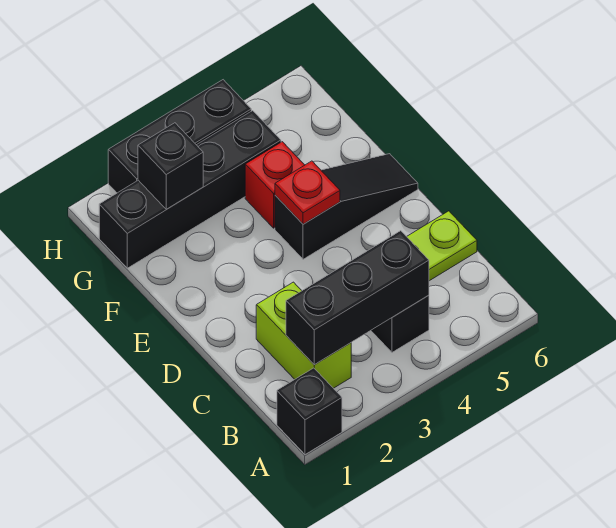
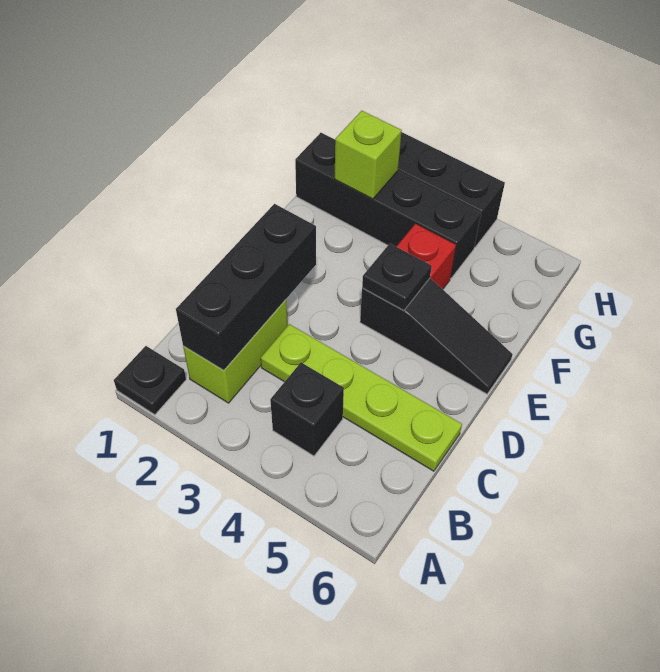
black brick A1 level 1 -> black plate A1 level 1
black brick B2:B4 level 2 -> black brick B2:D2 level 2
red plate E4 level 2 -> black plate E4 level 2
black brick G2 level 2 -> lime brick G2 level 2

